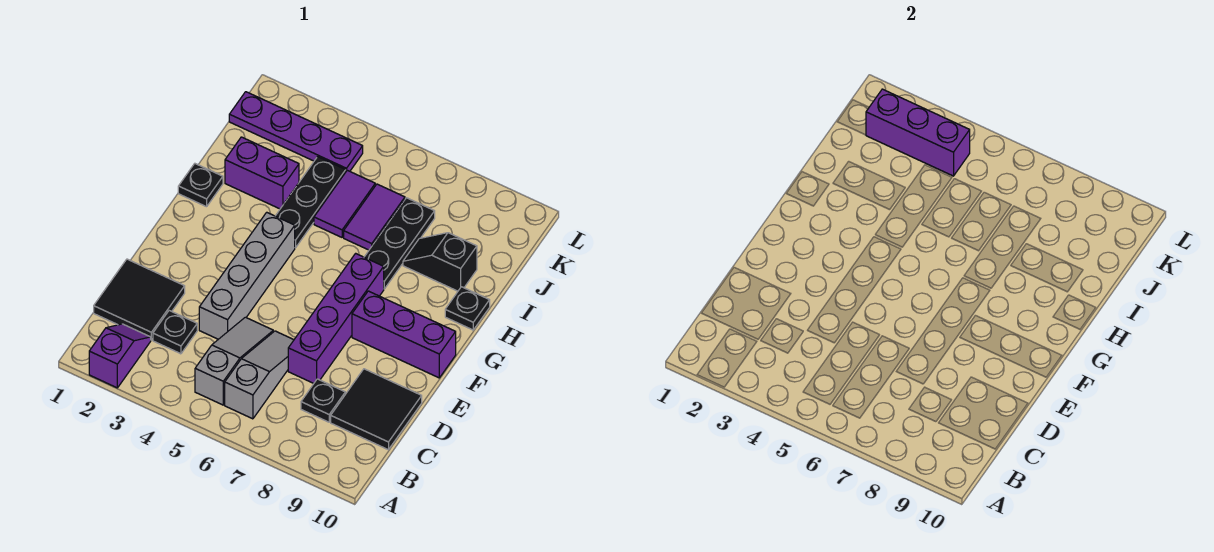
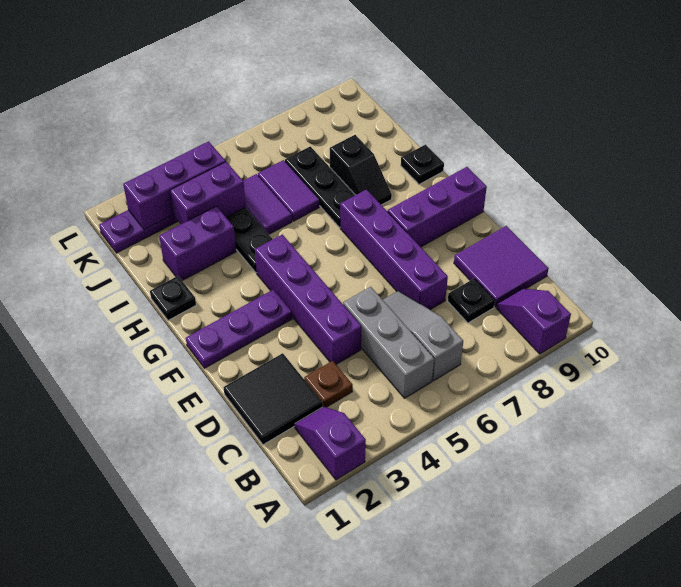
none -> purple slope A9:B9 level 1 top A
grey slope B5:D5 level 1 top B -> grey brick B5:D5 level 1
black plate C3 level 1 -> brown plate C3 level 1
black tile C9:D10 level 1 -> purple tile C9:D10 level 1
grey brick D4:G4 level 1 -> purple brick D4:G4 level 1
none -> purple plate F1:F3 level 1
black slope I8:I9 level 1 top 9 -> black slope H8:I8 level 1 top I
none -> purple brick J3:J4 level 2

